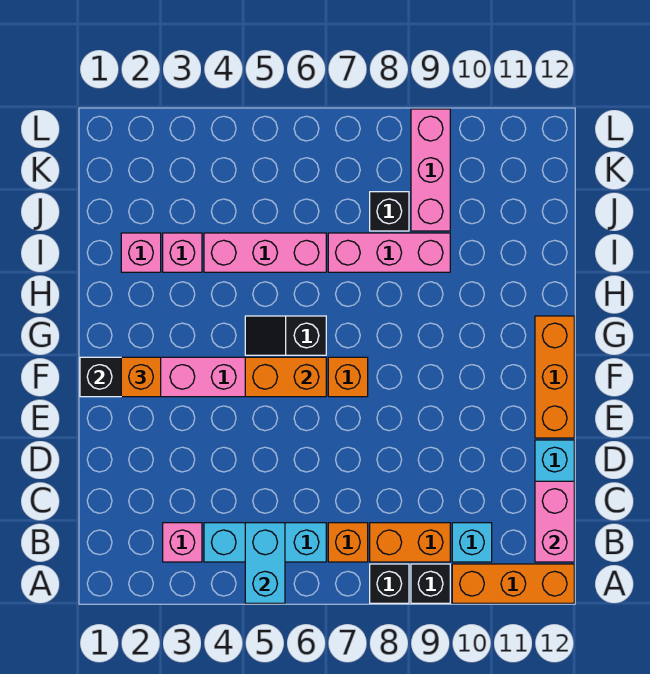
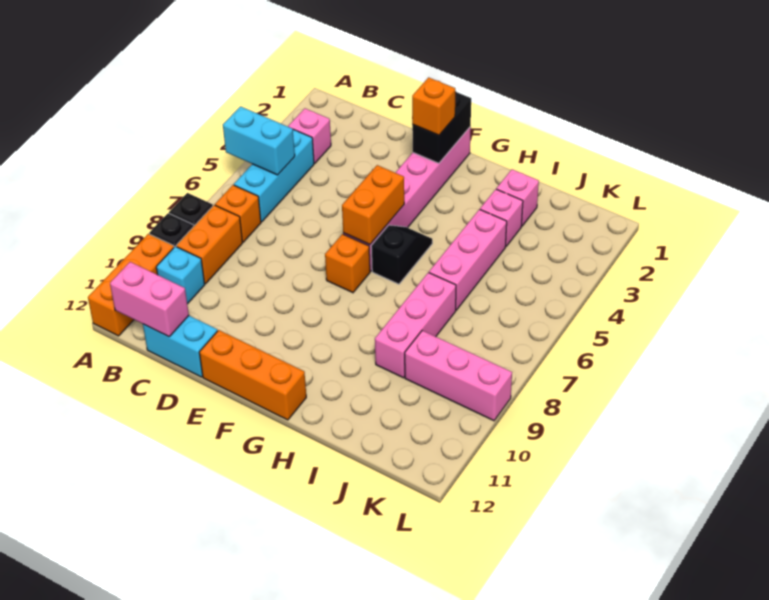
black brick J8 level 1 -> none

